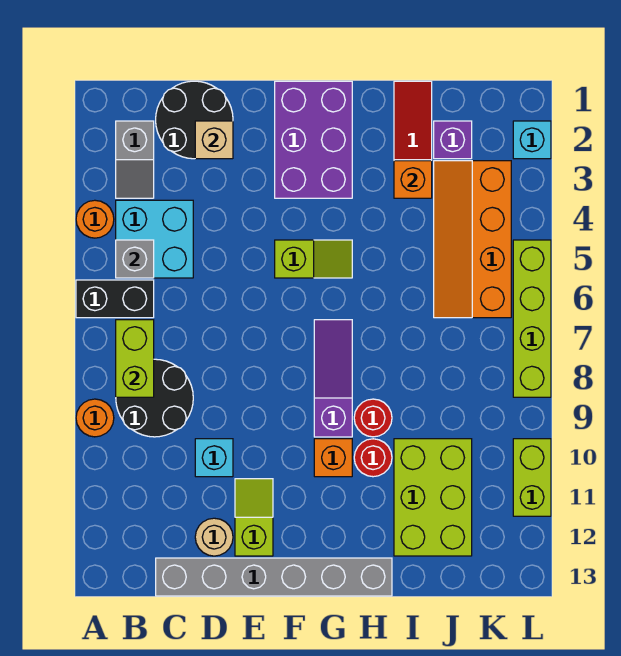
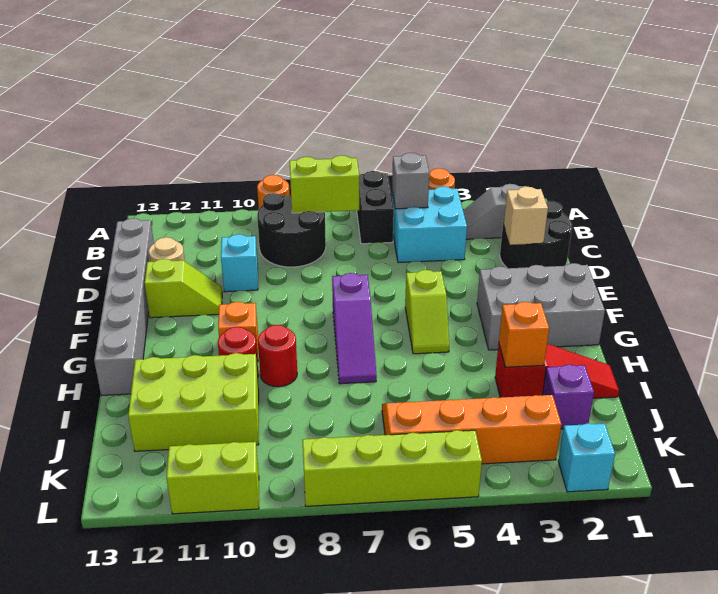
purple brick F1:G3 level 1 -> grey brick F1:G3 level 1
purple slope G7:G9 level 1 top 9 -> purple slope F7:H7 level 1 top F

